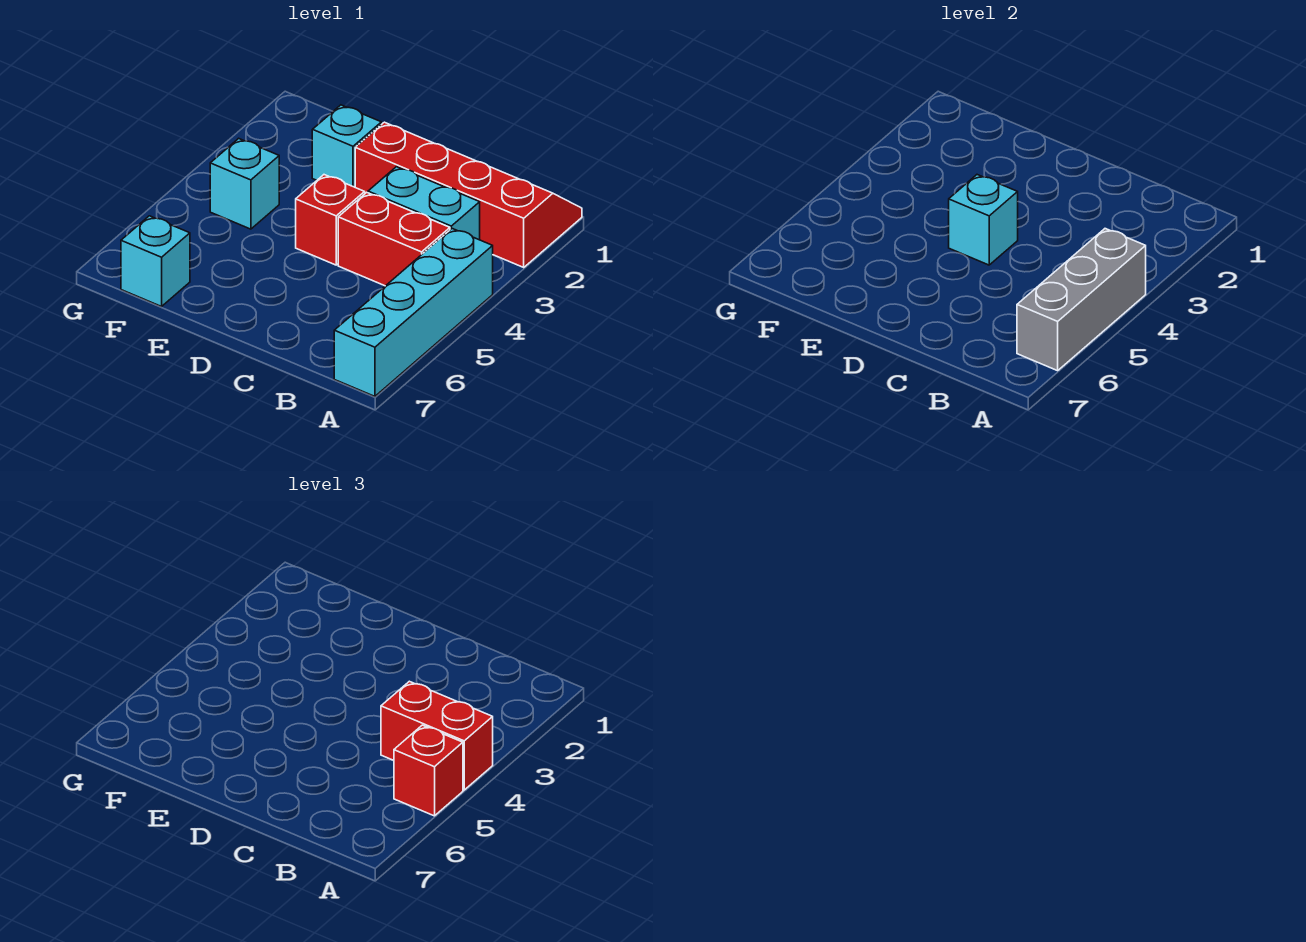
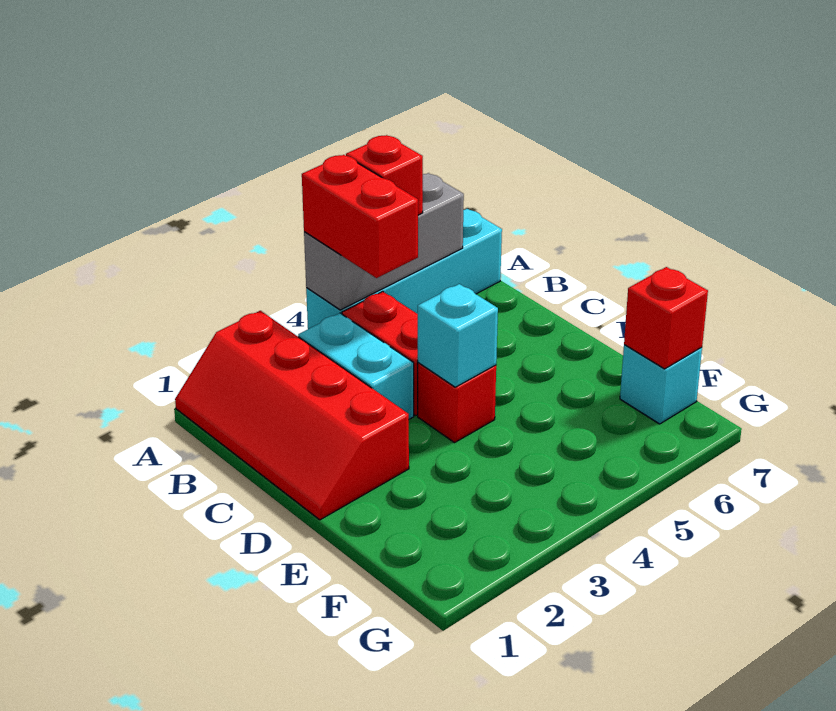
cyan brick E2 level 1 -> none
cyan brick F4 level 1 -> none
none -> red brick F7 level 2

